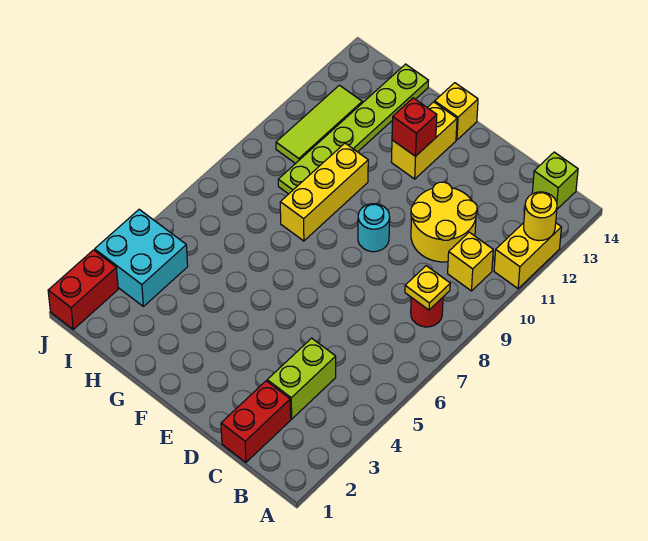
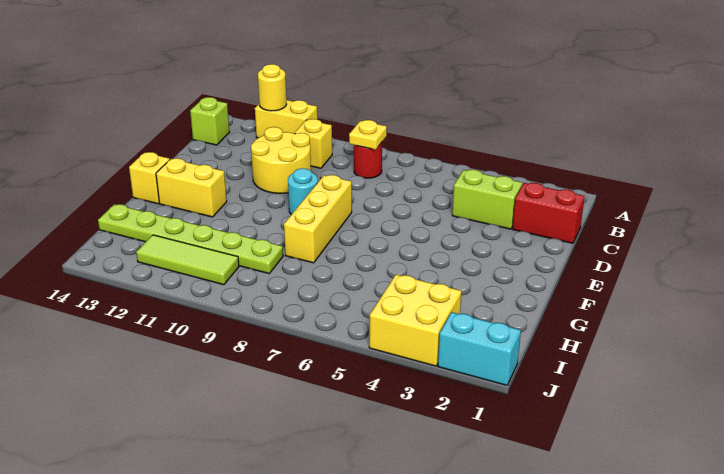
red brick F12 level 2 -> none
yellow brick G8:G10 level 1 -> yellow brick E8:G8 level 1
cyan brick I3:J4 level 1 -> yellow brick I3:J4 level 1
red brick J1:J2 level 1 -> cyan brick J1:J2 level 1

